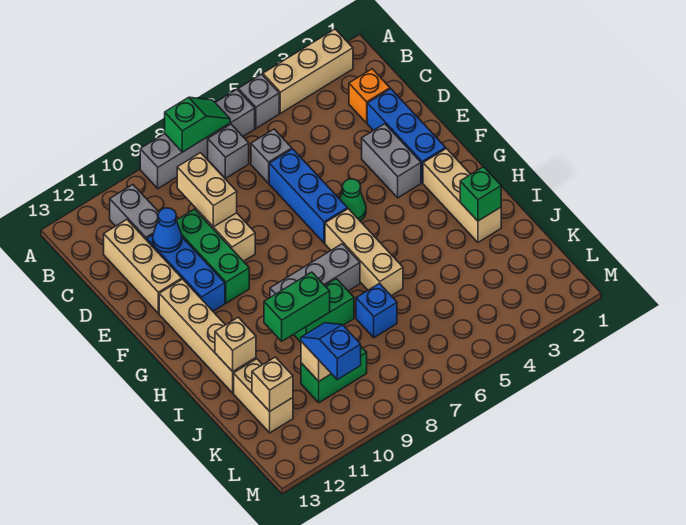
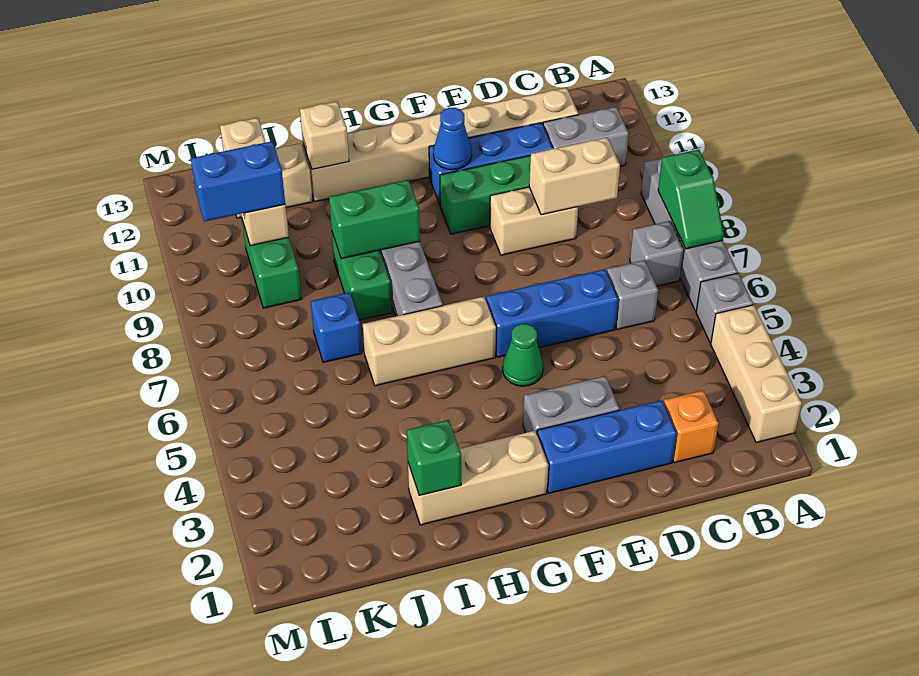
blue cone D11 level 2 -> blue cone F11 level 2
green brick I9:I10 level 2 -> green brick H9:I9 level 2
blue slope K10:L10 level 3 top L -> blue brick K10:L10 level 3

